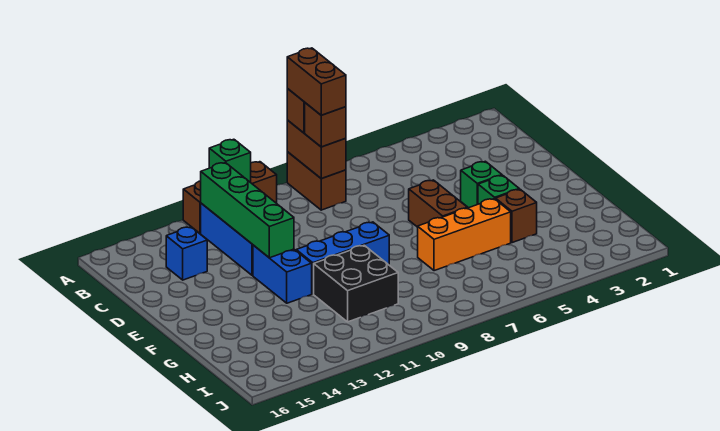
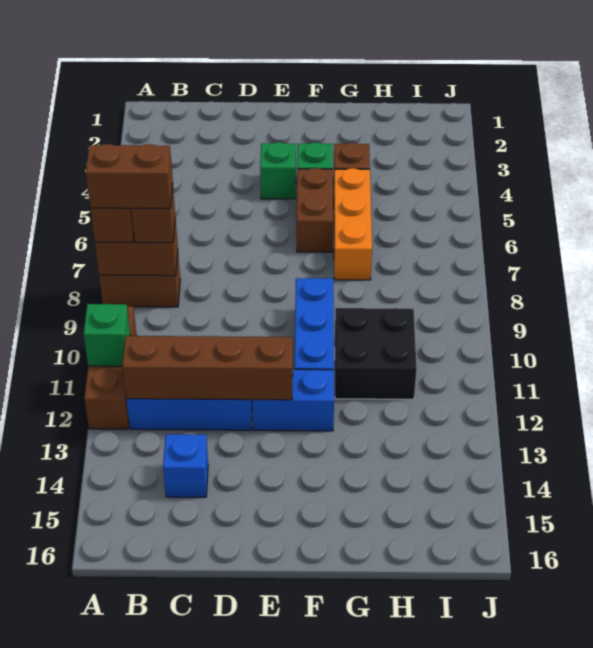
green brick B12:E12 level 2 -> brown brick B12:E12 level 2
brown brick E6:F6 level 1 -> brown brick F5:F6 level 1

